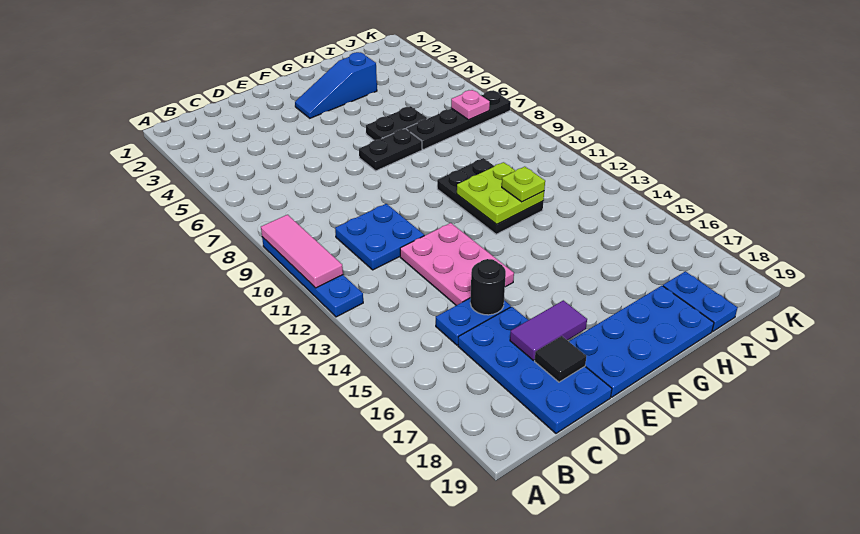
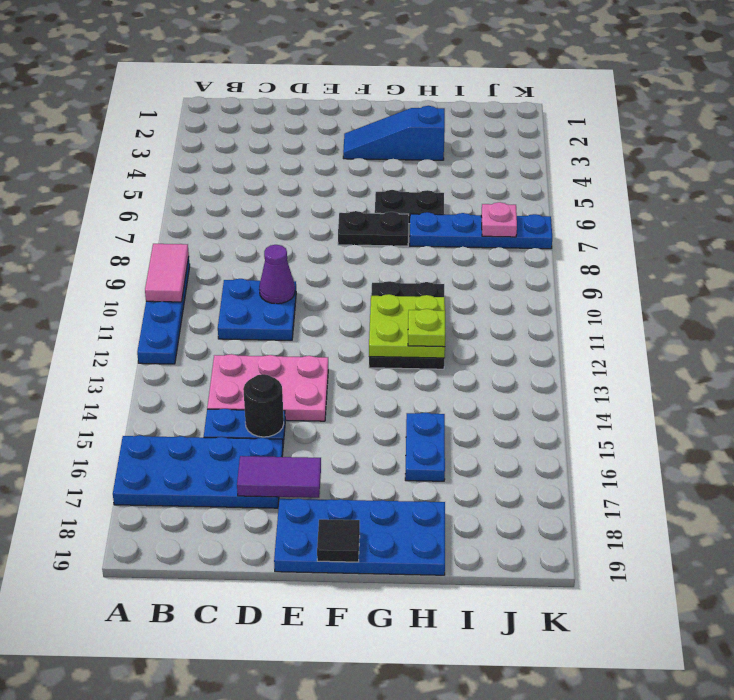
pink tile A9:A11 level 2 -> pink tile A9:A10 level 2
blue plate C16:D19 level 1 -> blue plate A16:D17 level 1
none -> purple cone D10 level 2
pink plate D12:E14 level 1 -> pink plate C13:E14 level 1
black tile D18 level 2 -> black tile F19 level 2
black plate H7:K7 level 1 -> blue plate H7:K7 level 1
blue plate I18:I19 level 1 -> blue plate H15:H16 level 1

